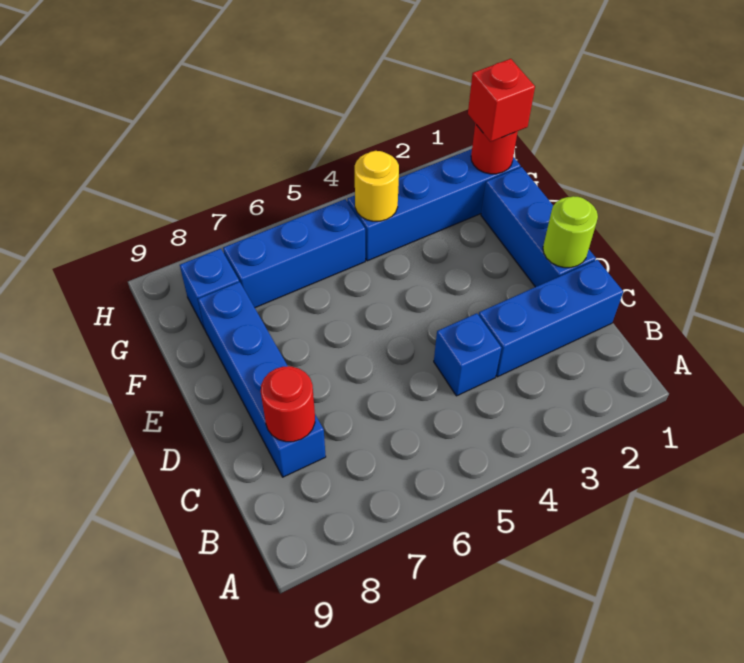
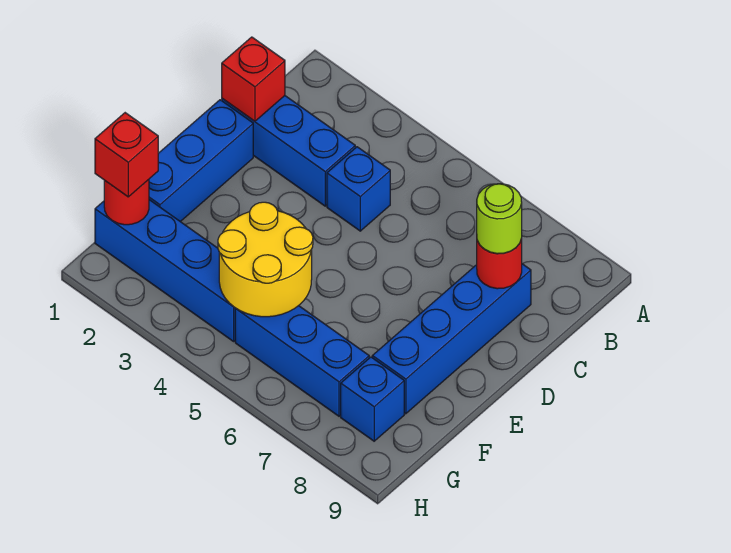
none -> red brick C1 level 2
lime round brick D1 level 2 -> lime round brick C8 level 3
yellow round brick G4 level 2 -> yellow round brick F4:G5 level 2

